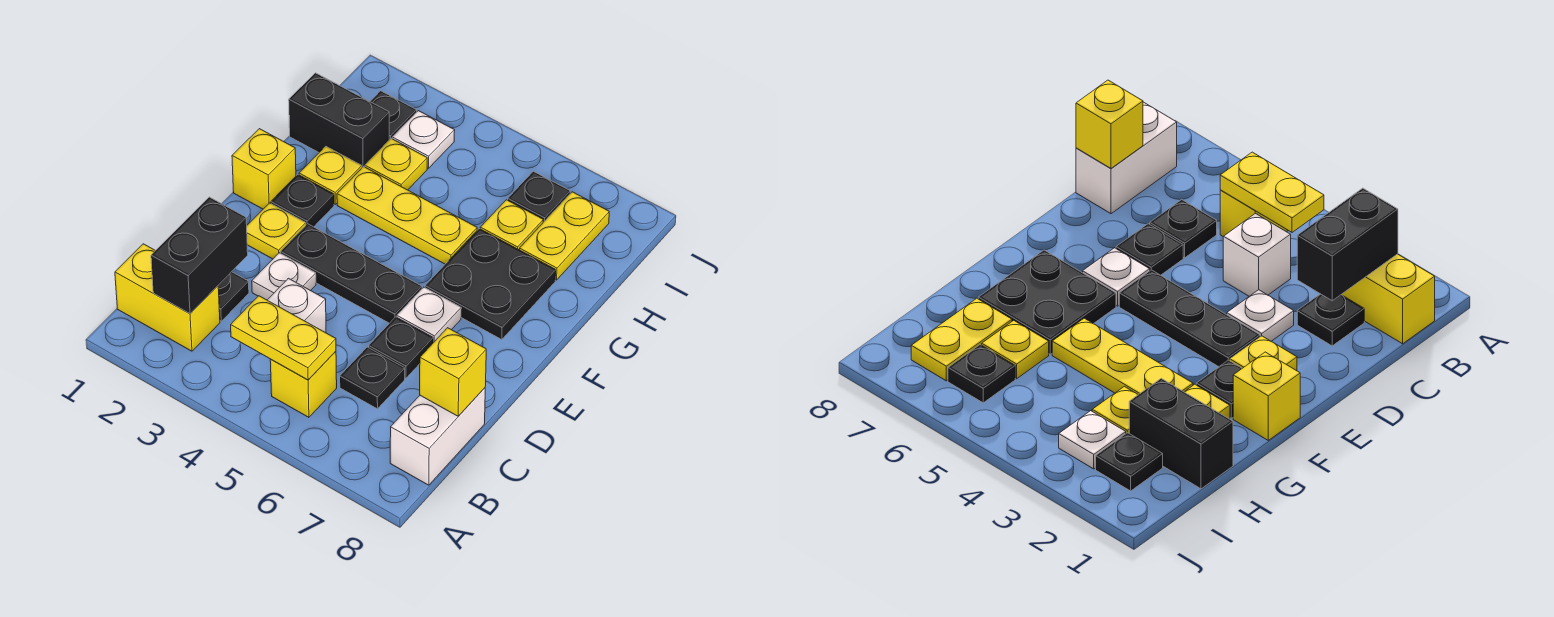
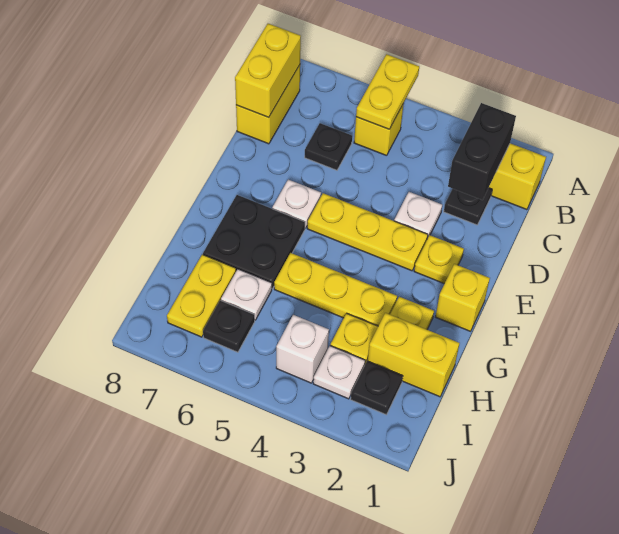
yellow plate B4:B5 level 2 -> yellow plate A5:B5 level 2
white brick B8:C8 level 1 -> yellow brick B8:C8 level 1
white brick C4 level 1 -> white brick I4 level 1
yellow brick C8 level 2 -> yellow brick B8:C8 level 2
black plate D6 level 1 -> none
black plate E3:E5 level 1 -> yellow plate E3:E5 level 1
black plate F2 level 1 -> none
black brick H1:H2 level 1 -> yellow brick H1:H2 level 1
yellow plate H6 level 1 -> white plate H6 level 1

